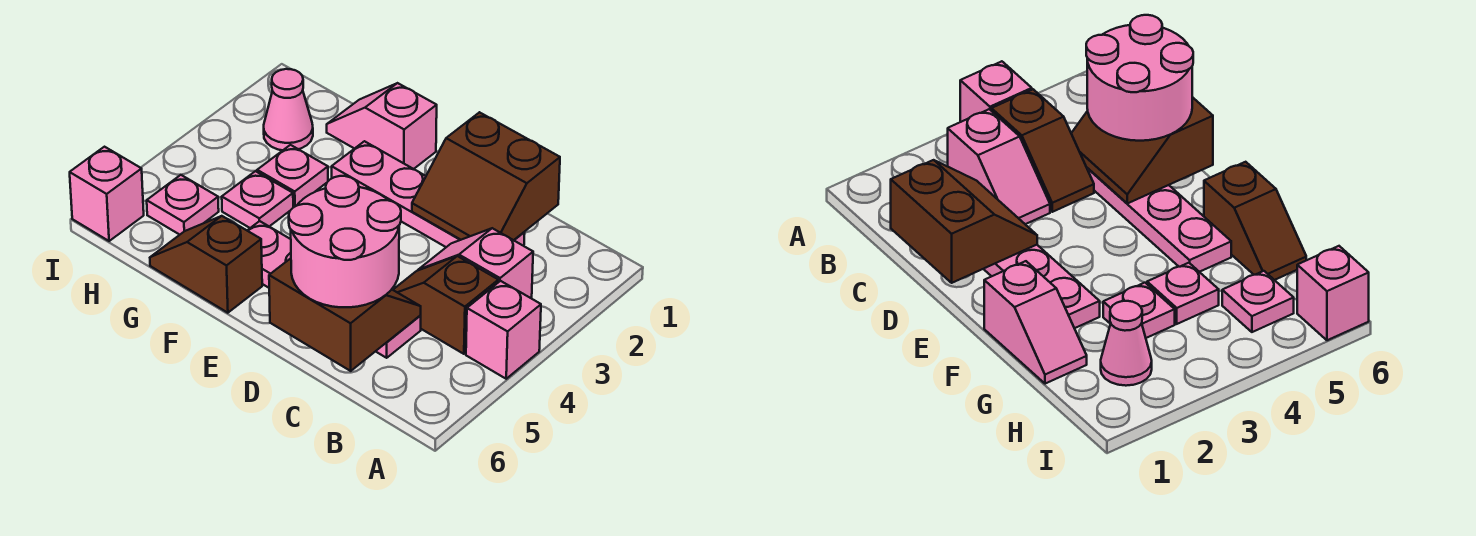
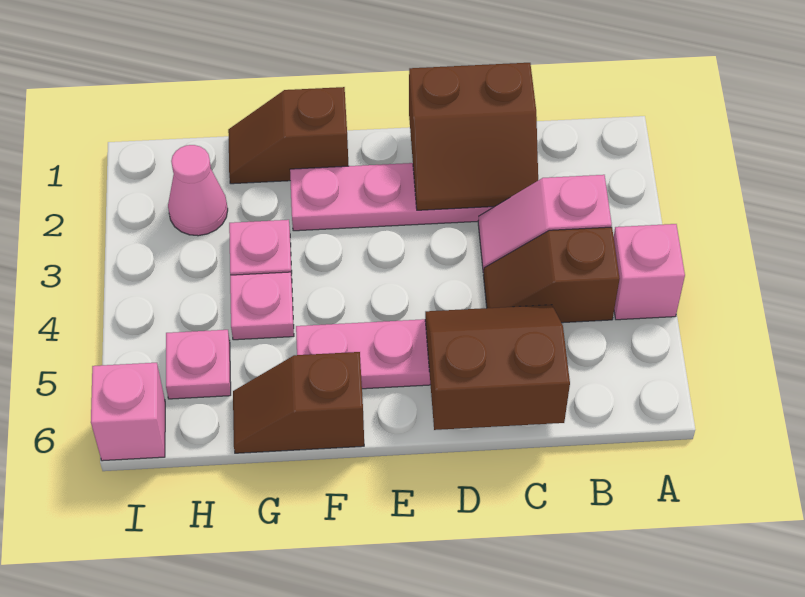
pink round brick C5:D6 level 3 -> none
pink slope F1:G1 level 1 top F -> brown slope F1:G1 level 1 top F

